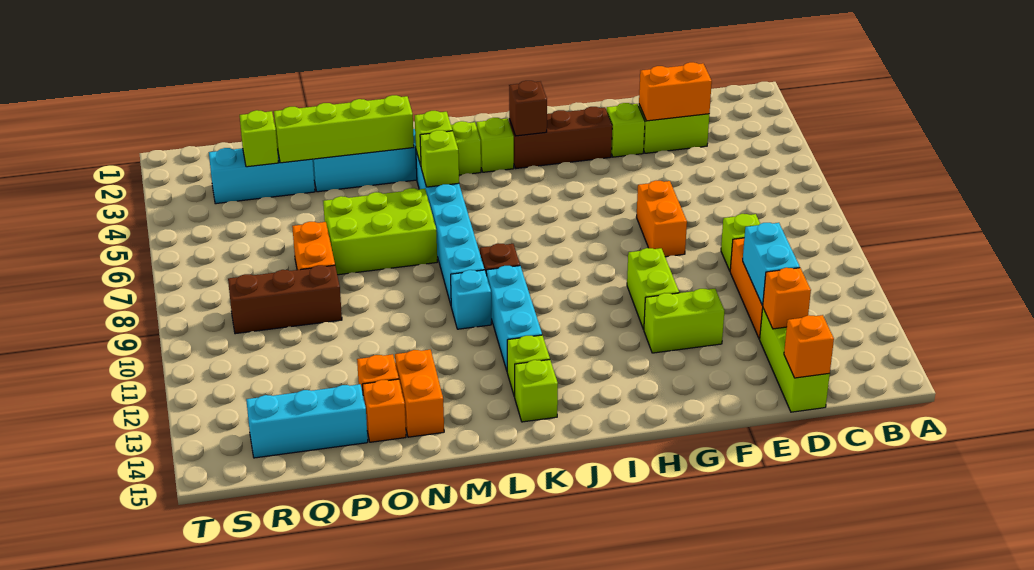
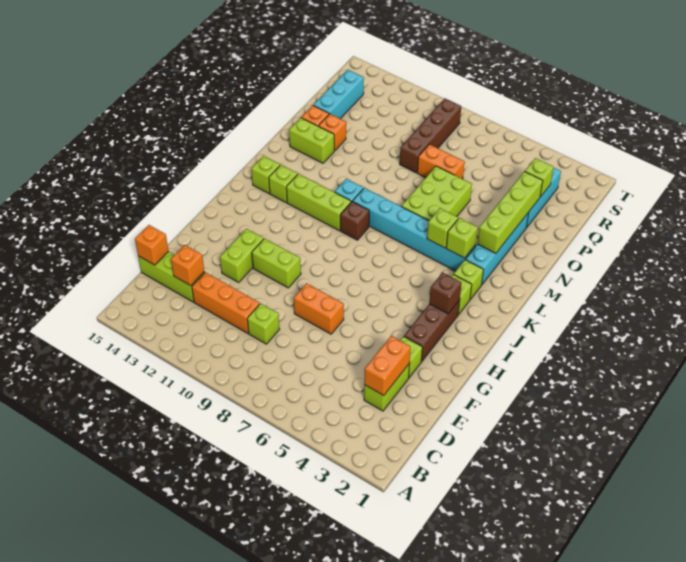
cyan brick D11:D12 level 2 -> none
cyan brick K10:K12 level 1 -> lime brick K10:K12 level 1
orange brick N13:N14 level 1 -> lime brick N13:N14 level 1
brown brick P9:R9 level 1 -> brown brick P9:S9 level 1

